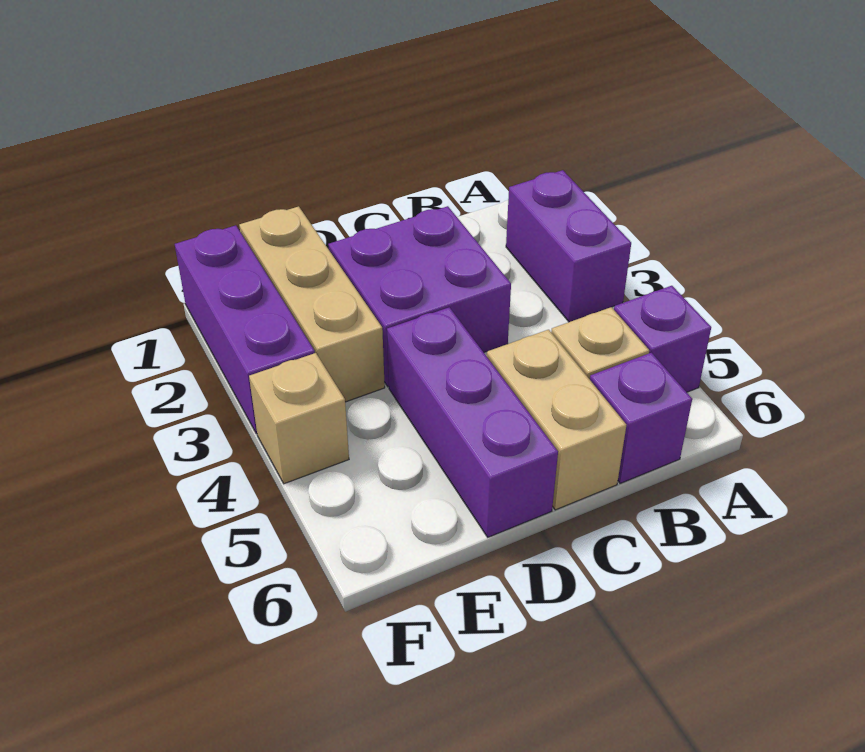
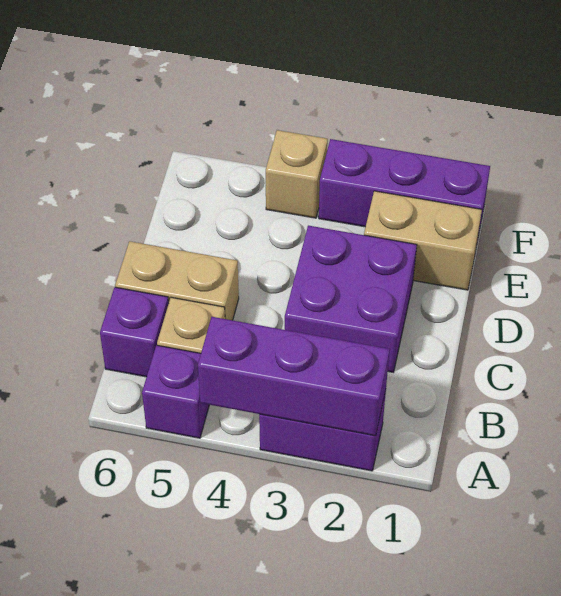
purple brick D4:D6 level 1 -> purple brick A2:A4 level 2
tan brick E1:E3 level 1 -> tan brick E1:E2 level 1

